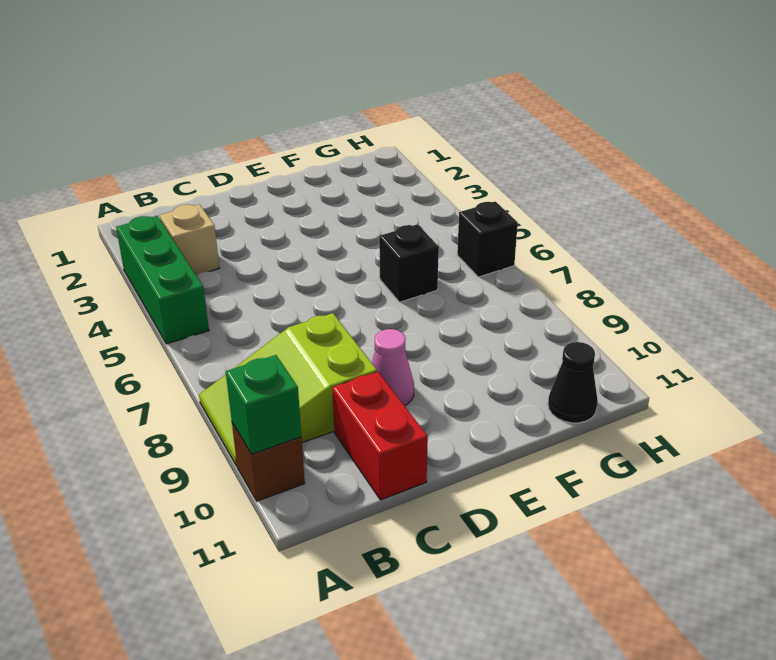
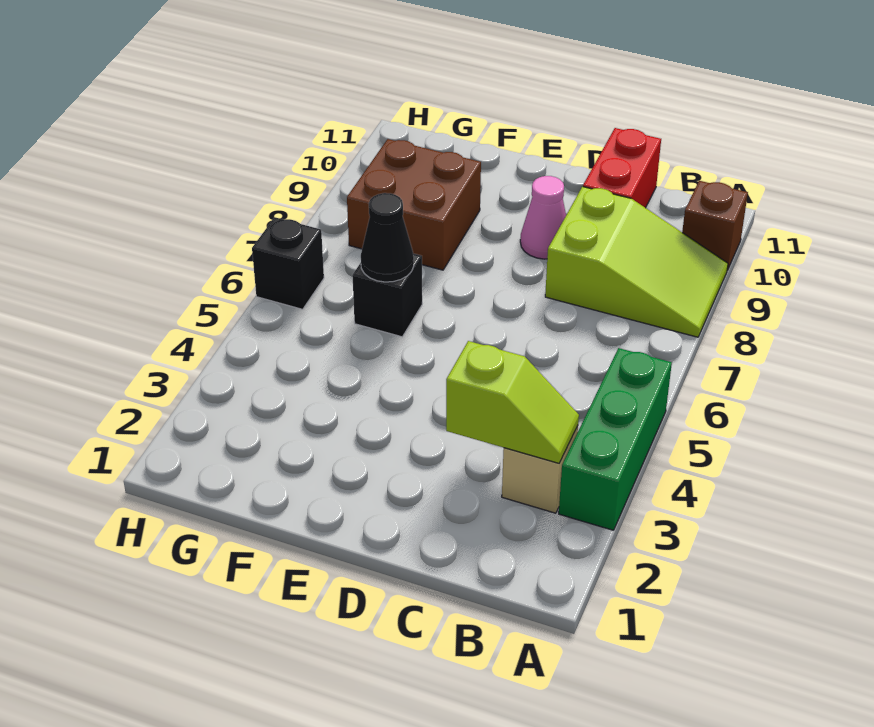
green brick A10 level 2 -> none
none -> lime slope B3:C3 level 2 top C
none -> brown brick F8:G9 level 1
black cone G11 level 1 -> black cone F6 level 2

